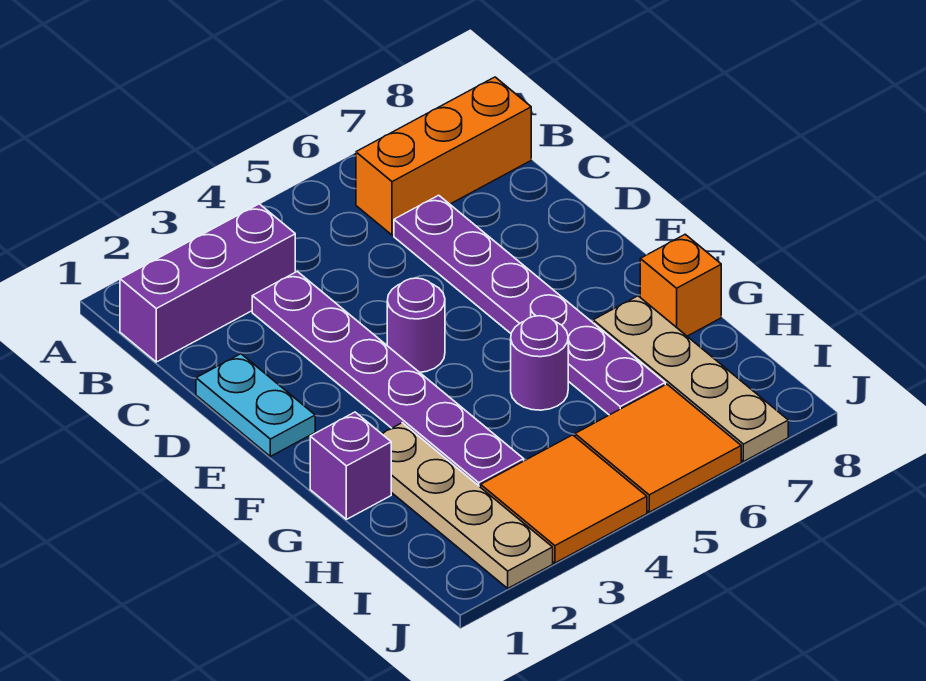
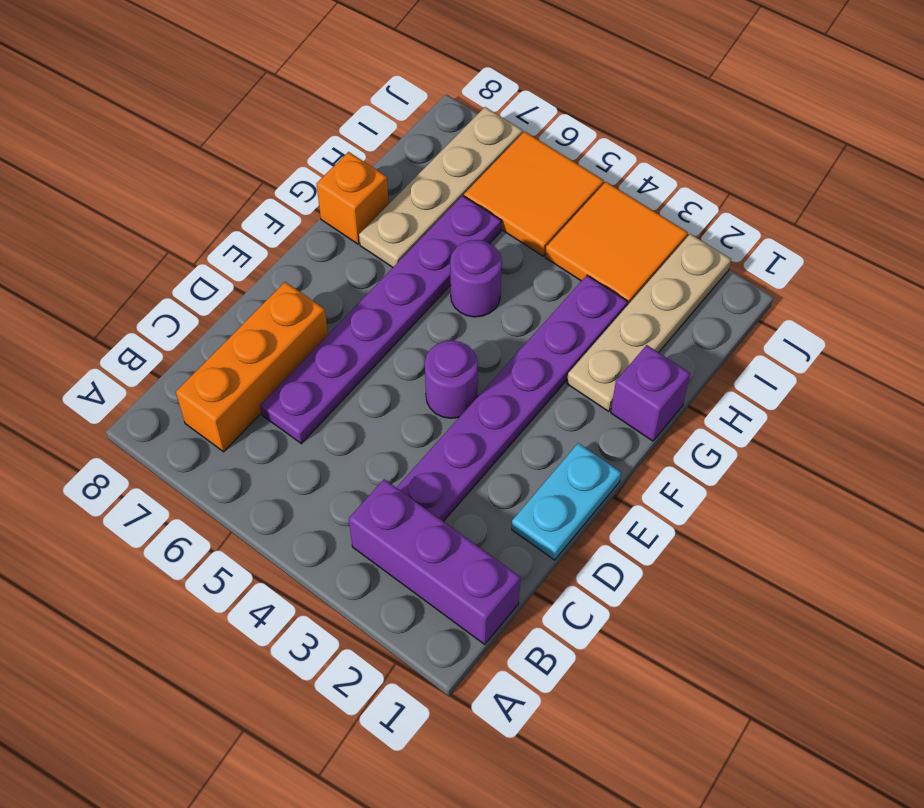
orange brick B6:B8 level 1 -> orange brick B7:D7 level 1

